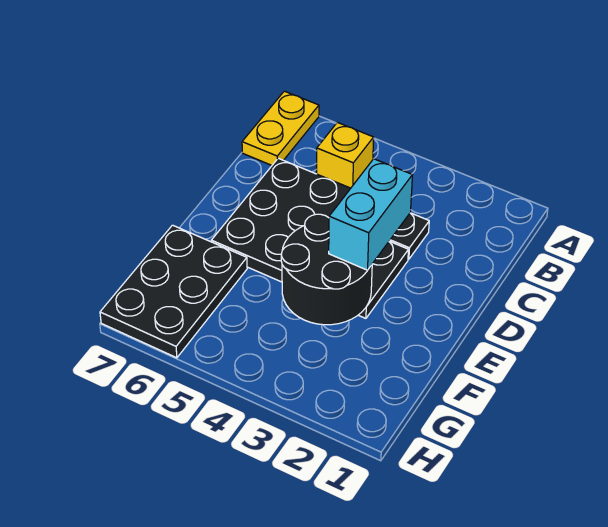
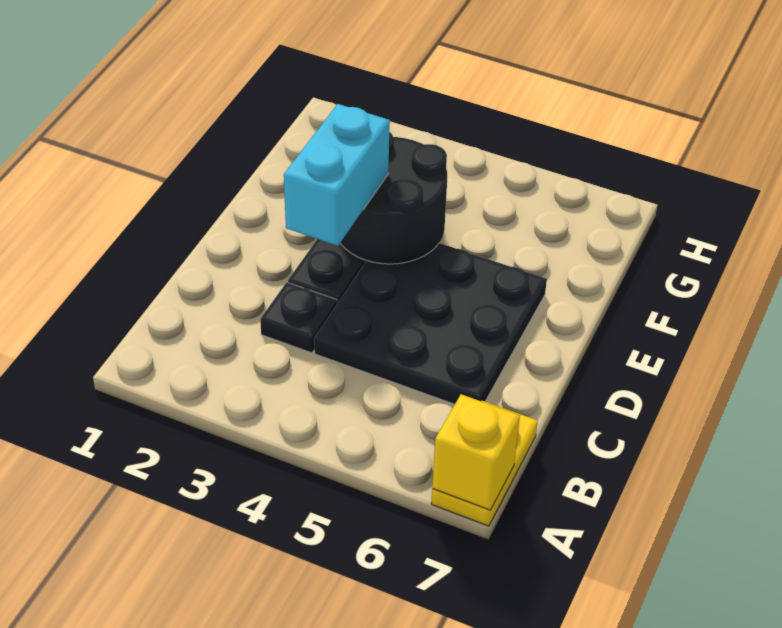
yellow brick B5 level 1 -> yellow brick A7 level 2
black plate F6:H7 level 1 -> none

